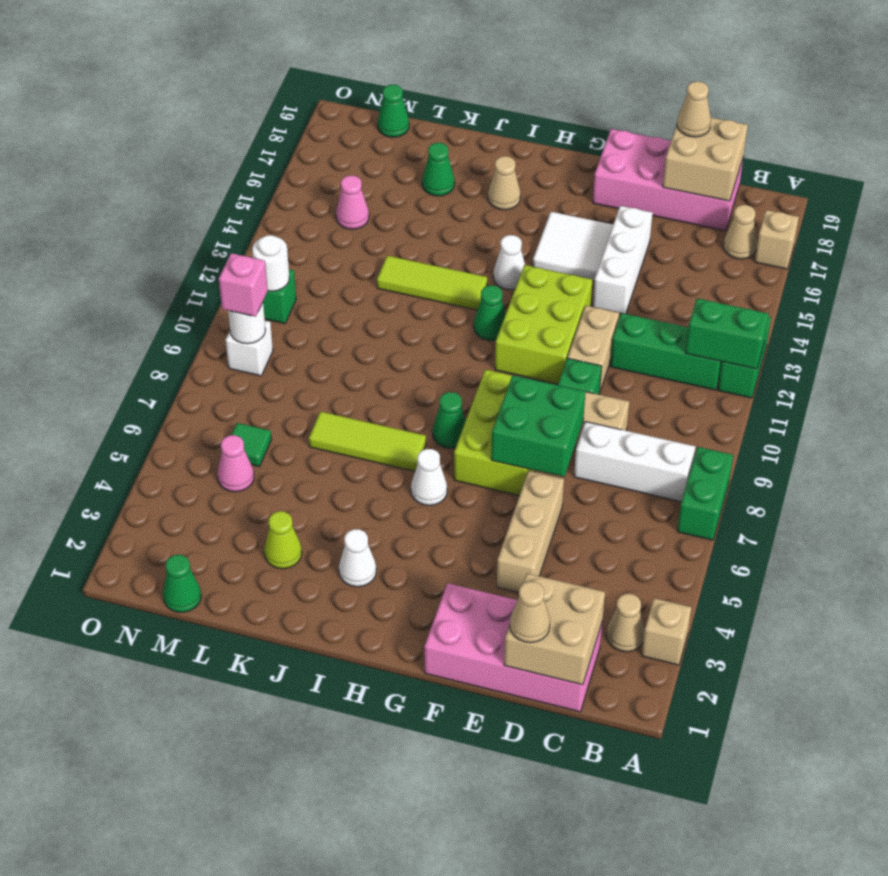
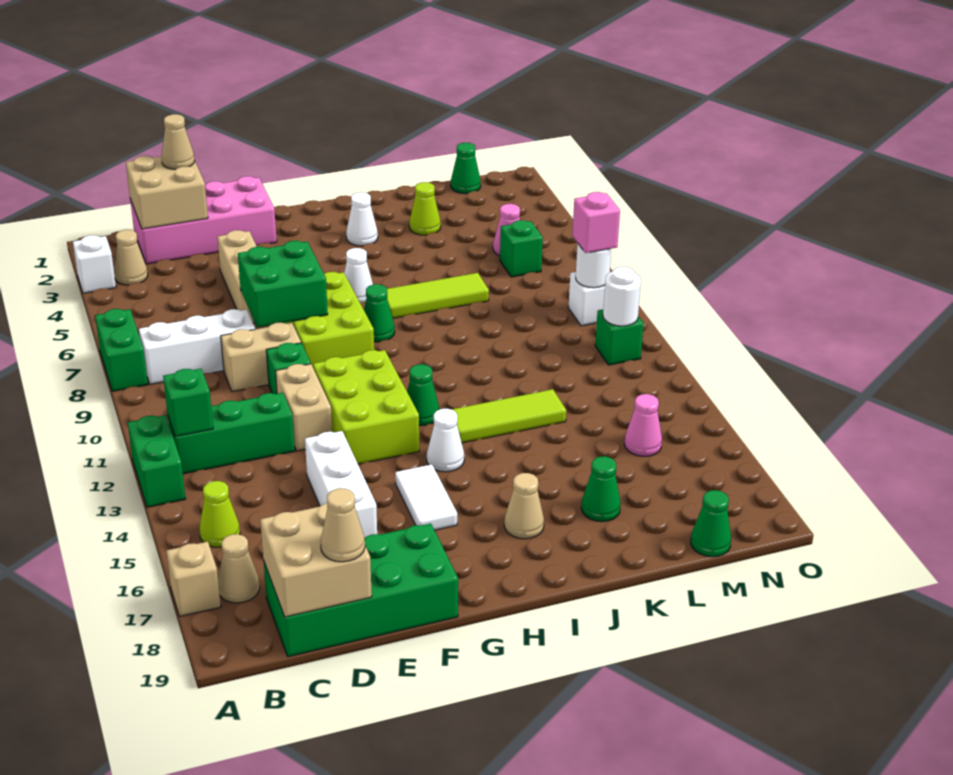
tan brick A3 level 1 -> white brick A3 level 1
green brick A12:B12 level 2 -> green brick B12 level 2
none -> lime cone B15 level 1
pink brick C18:F19 level 1 -> green brick C18:F19 level 1
white tile F15:G16 level 1 -> white tile G15:G16 level 1
green tile M6 level 1 -> green brick M6 level 1

